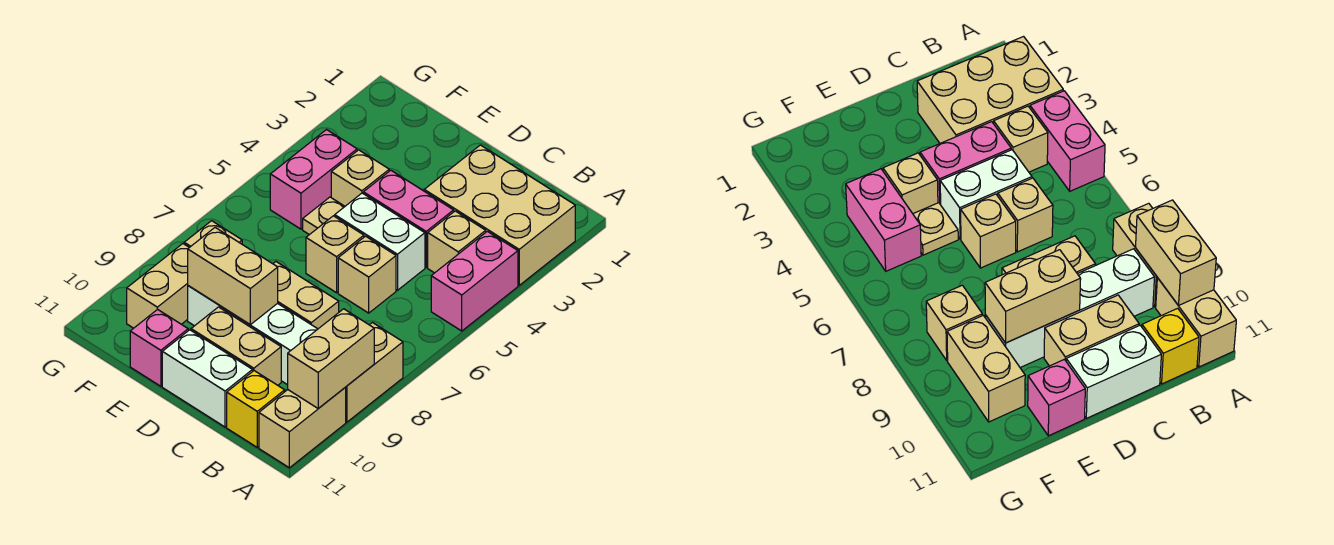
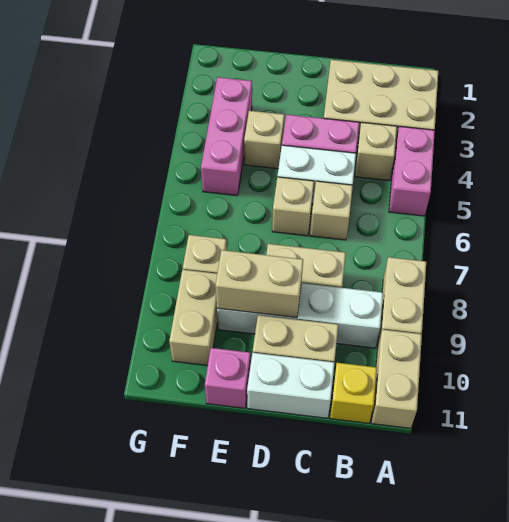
tan brick A9:A10 level 2 -> none
tan plate E5 level 1 -> none
pink brick F4:F5 level 1 -> pink brick F3:F5 level 1

